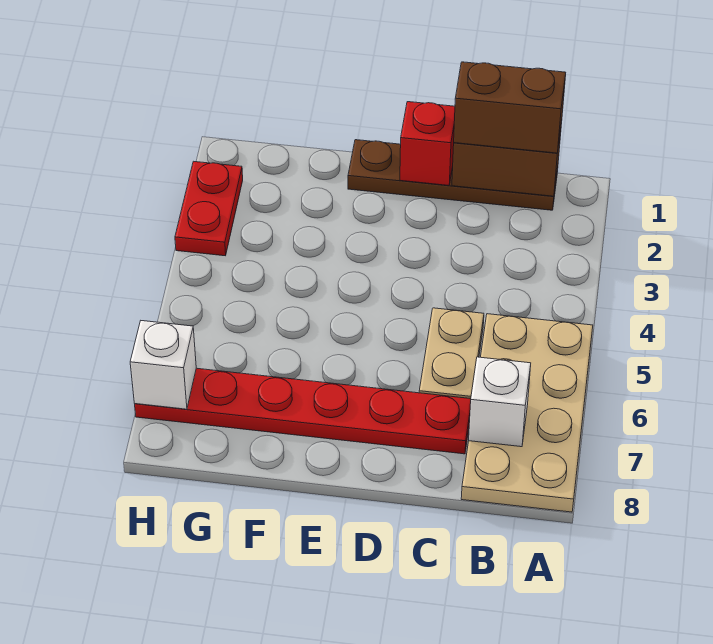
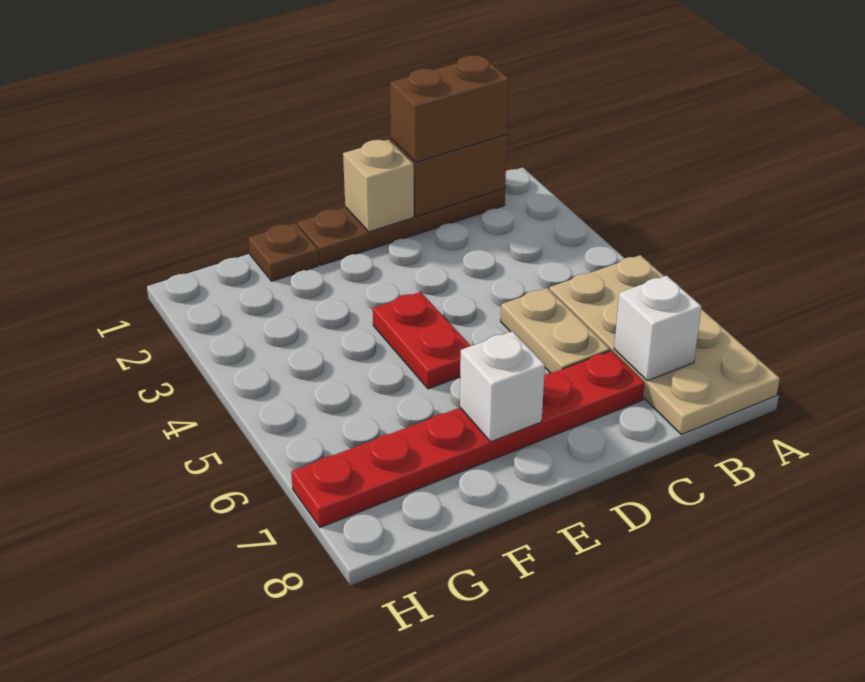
red brick D1 level 2 -> tan brick D1 level 2
none -> brown plate F1 level 1
red plate H2:H3 level 1 -> red plate E4:E5 level 1
white brick H7 level 2 -> white brick E7 level 2

